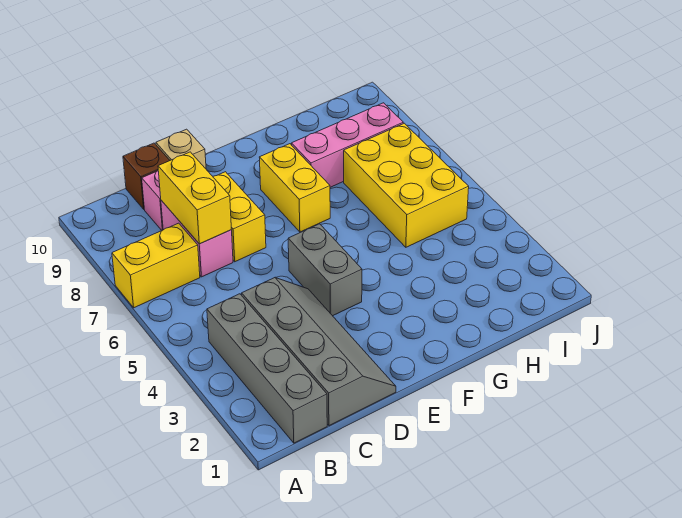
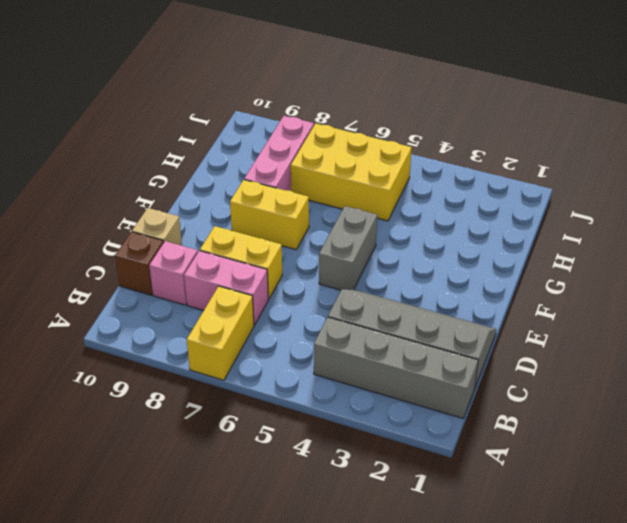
yellow brick C7:C8 level 2 -> none
grey brick E4:E5 level 1 -> grey brick E5:F5 level 1

